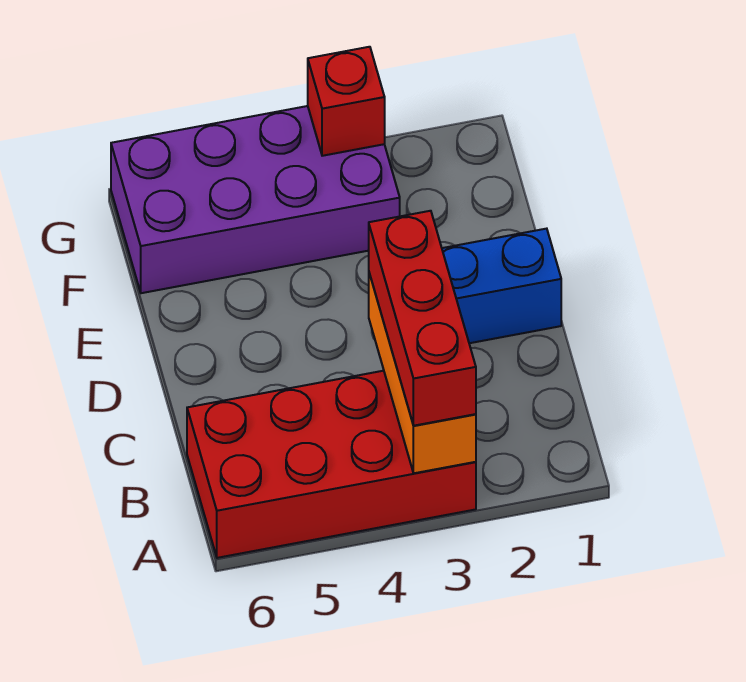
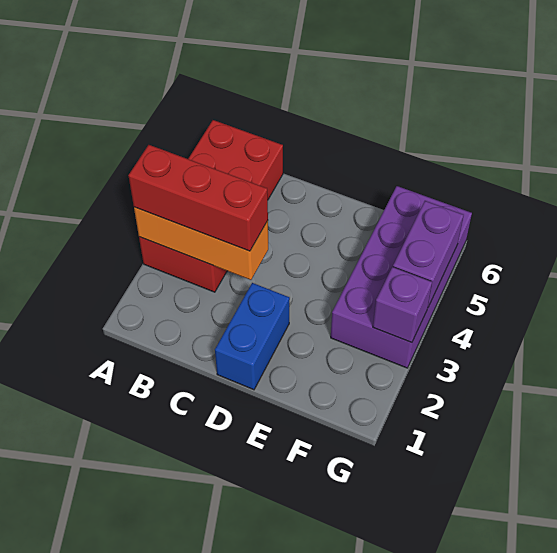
red brick G3 level 2 -> purple brick G3 level 2
none -> purple brick G4:G5 level 2

